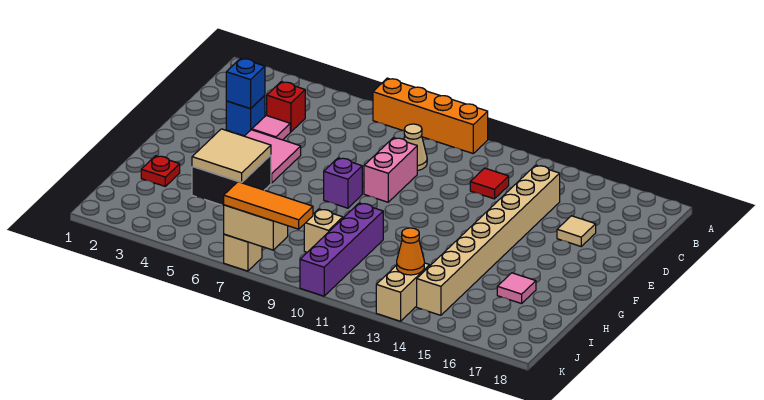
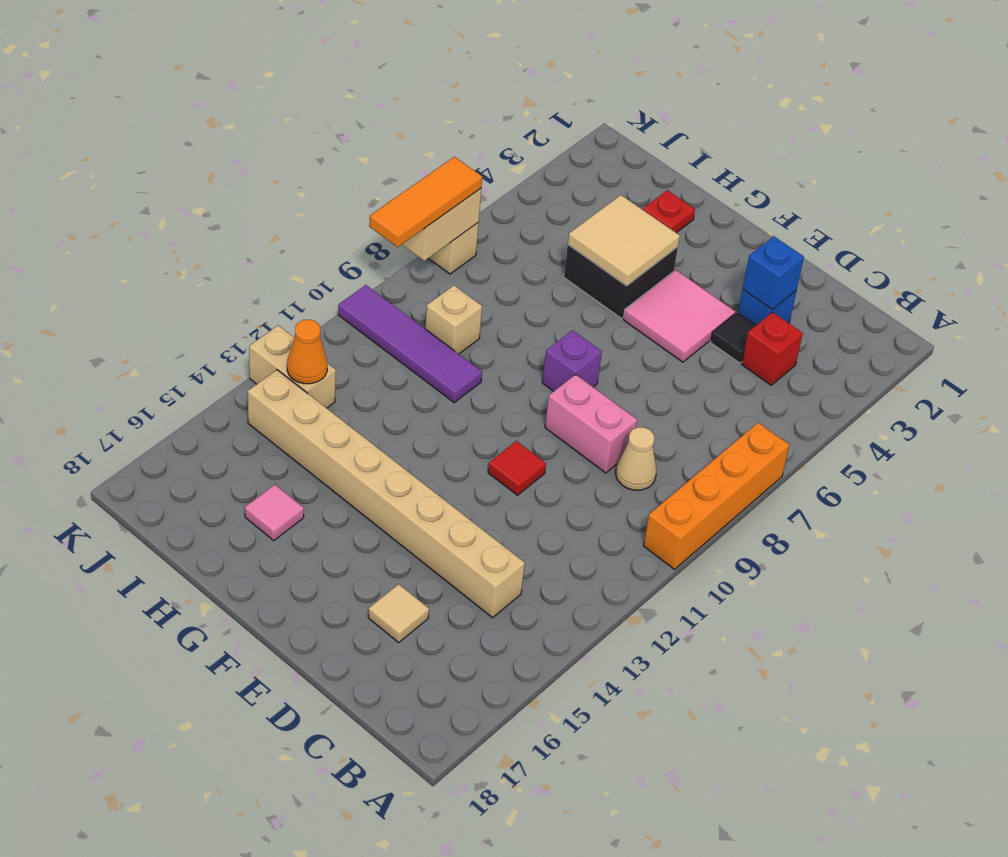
red tile C12 level 1 -> red tile E11 level 1
pink tile D4 level 1 -> black tile D4 level 1
purple brick H10:K10 level 1 -> purple tile H10:K10 level 1

